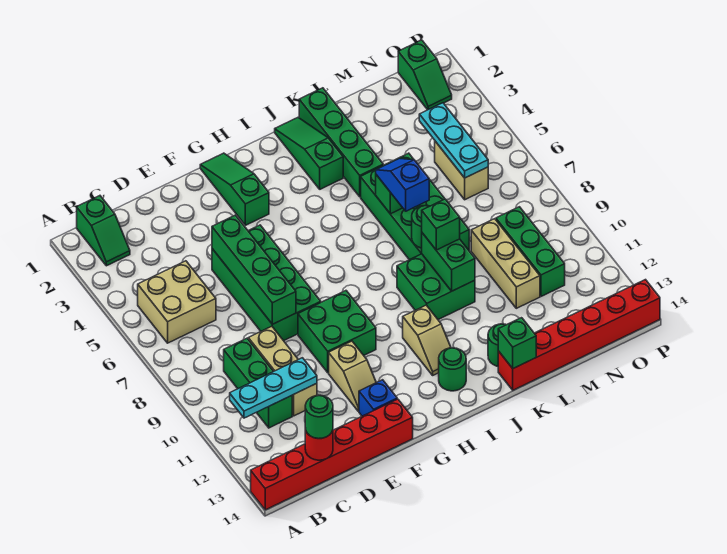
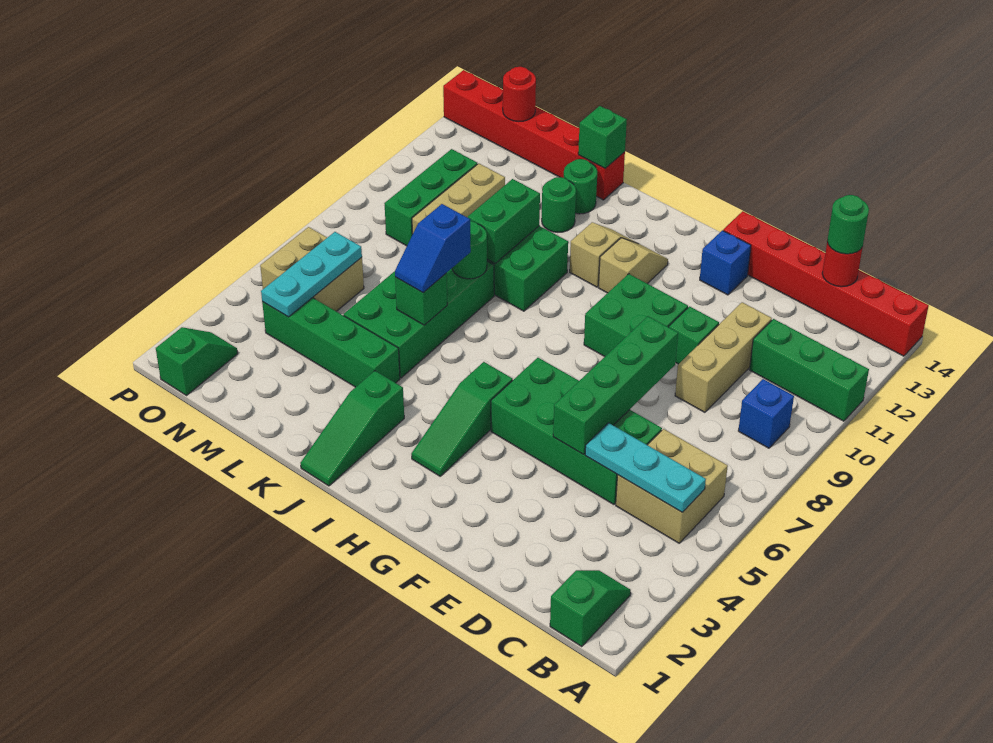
none -> blue brick B9 level 1
cyan plate B11:D11 level 2 -> cyan plate B5:D5 level 2
green brick C9:C11 level 1 -> green brick A11:C11 level 1
green brick E5:F8 level 1 -> green brick D5:G6 level 1
tan slope F11:F12 level 1 top 11 -> tan slope H11:H12 level 1 top 11
green slope G1:G3 level 1 top 3 -> green slope H3:H5 level 1 top 5
green round brick I13 level 1 -> green round brick K12 level 1
green brick K1:K4 level 1 -> green brick K4:N4 level 1
green brick K9 level 3 -> green brick E10 level 1
tan brick N5:N6 level 1 -> tan brick N5:O6 level 1
none -> red round brick N14 level 2

